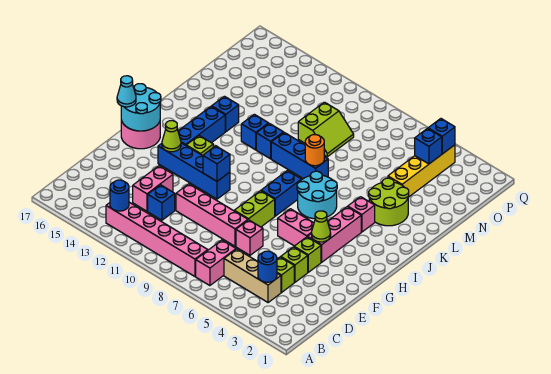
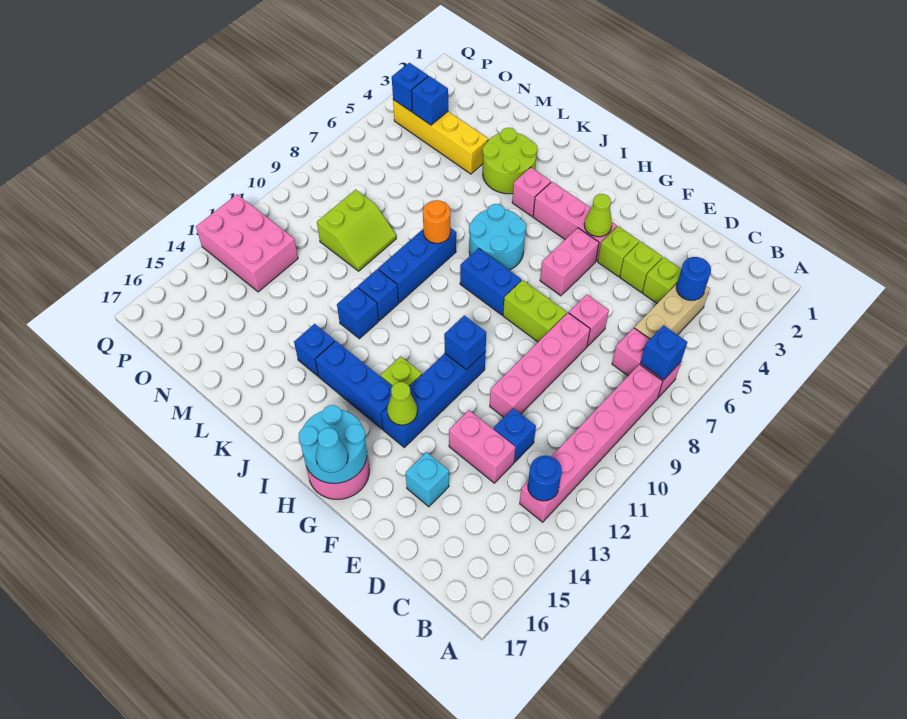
none -> blue brick B7 level 2
none -> cyan brick E15 level 1
lime slope M9:N10 level 1 top 10 -> lime slope M9:N10 level 1 top N
none -> pink brick O12:Q13 level 1

